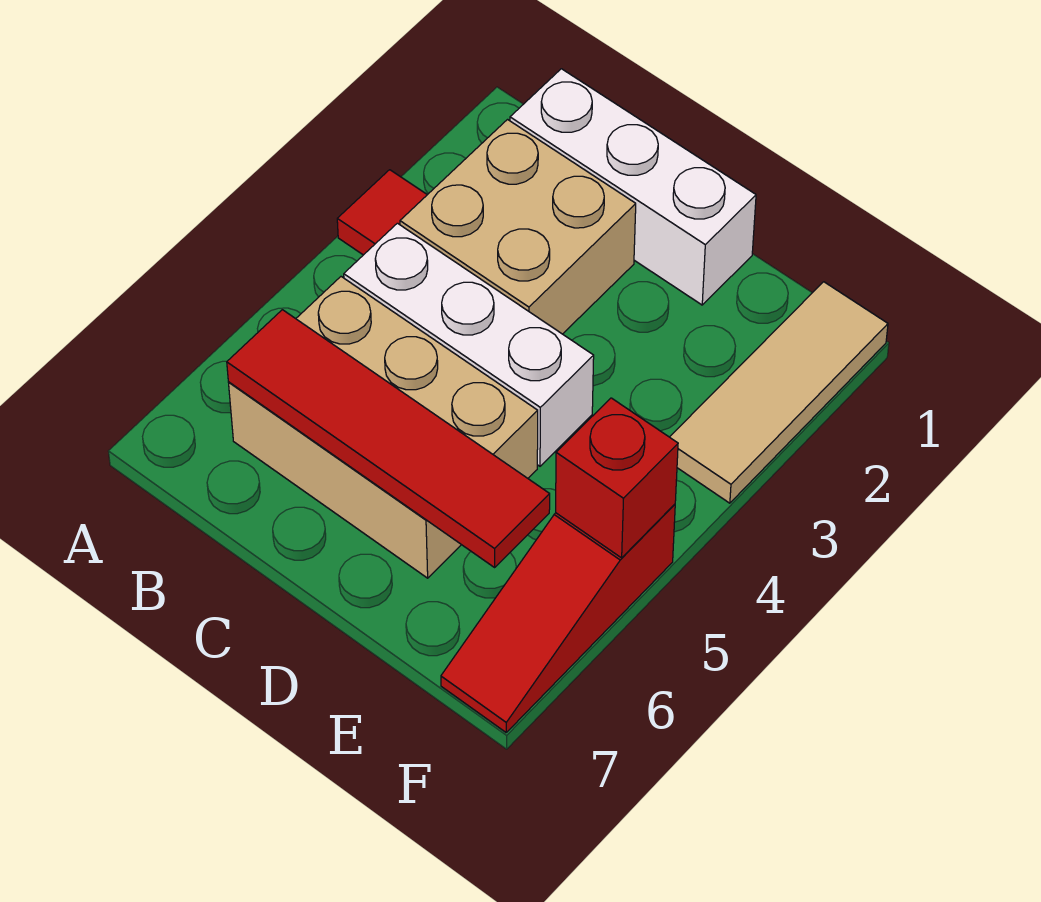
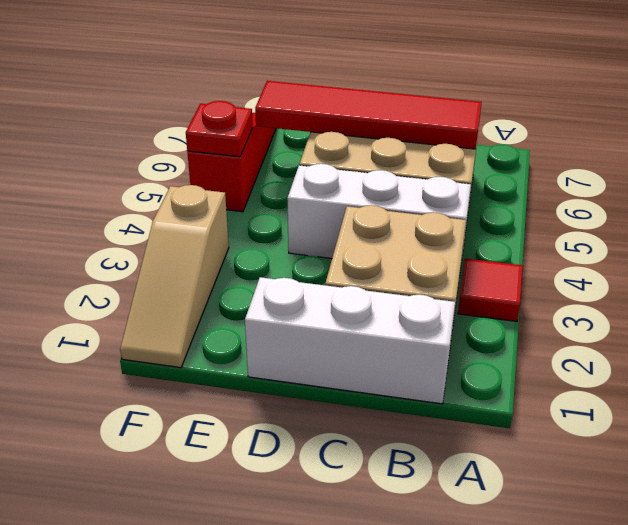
tan tile F1:F3 level 1 -> tan slope F1:F3 level 1 top 3
red brick F5 level 2 -> red plate F5 level 2

